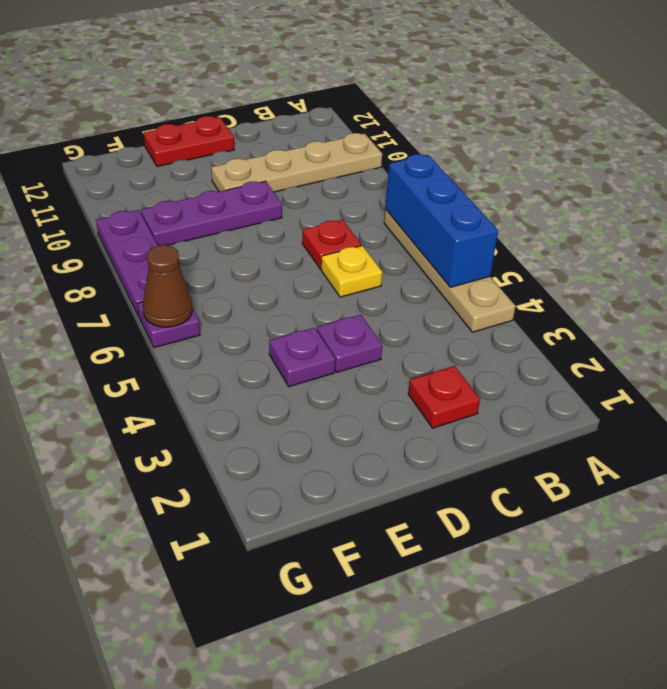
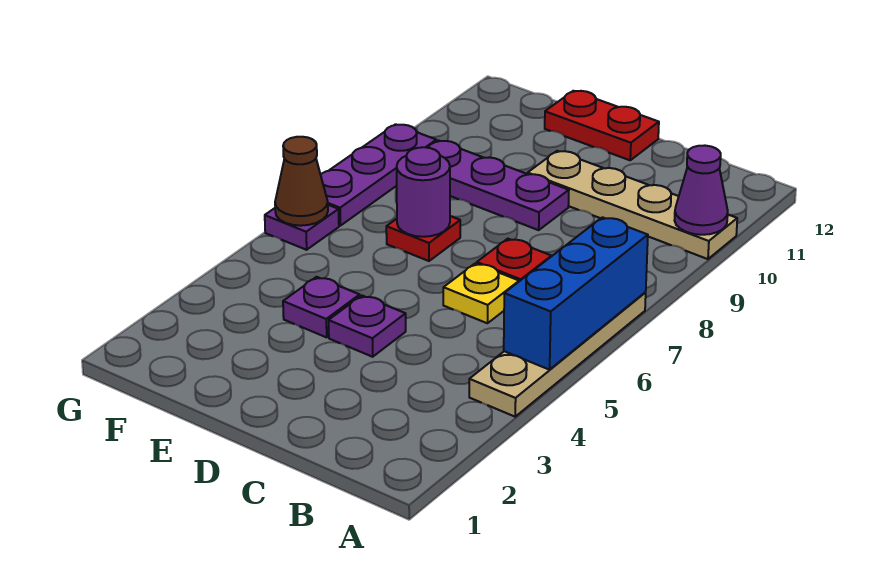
none -> purple cone A10 level 2
red plate C2 level 1 -> red plate E7 level 1
none -> purple round brick E7 level 2

